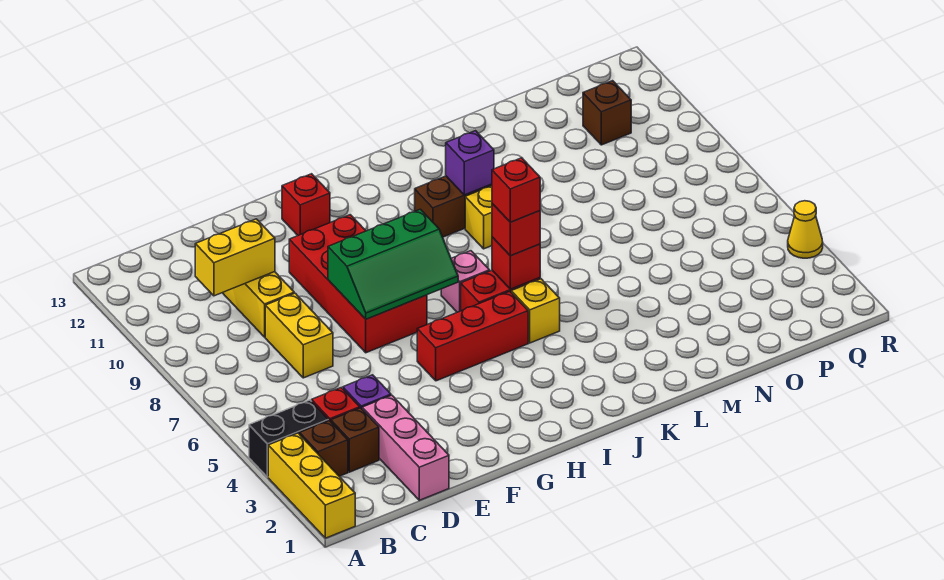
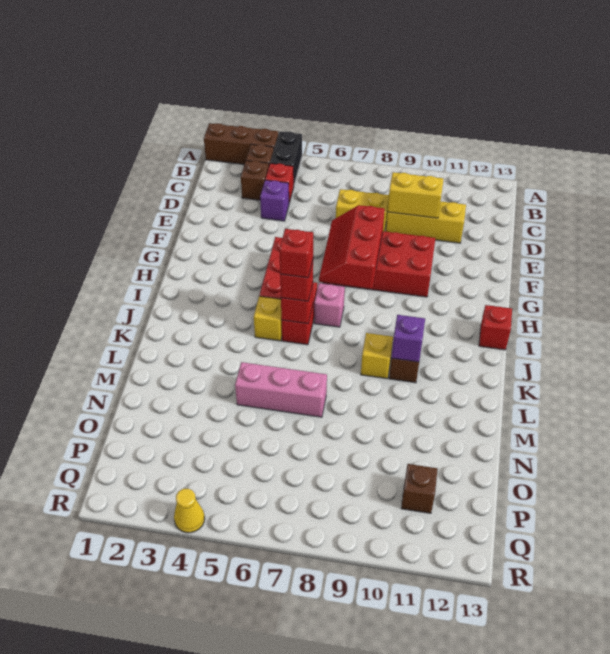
yellow brick A1:A3 level 1 -> brown brick A1:A3 level 1
yellow brick C10:D10 level 2 -> yellow brick D9:D10 level 2
pink brick D1:D3 level 1 -> pink brick M5:M7 level 1
green slope F7:H8 level 2 top 8 -> red slope F7:H8 level 2 top 8
red brick G12 level 1 -> red brick I13 level 1

